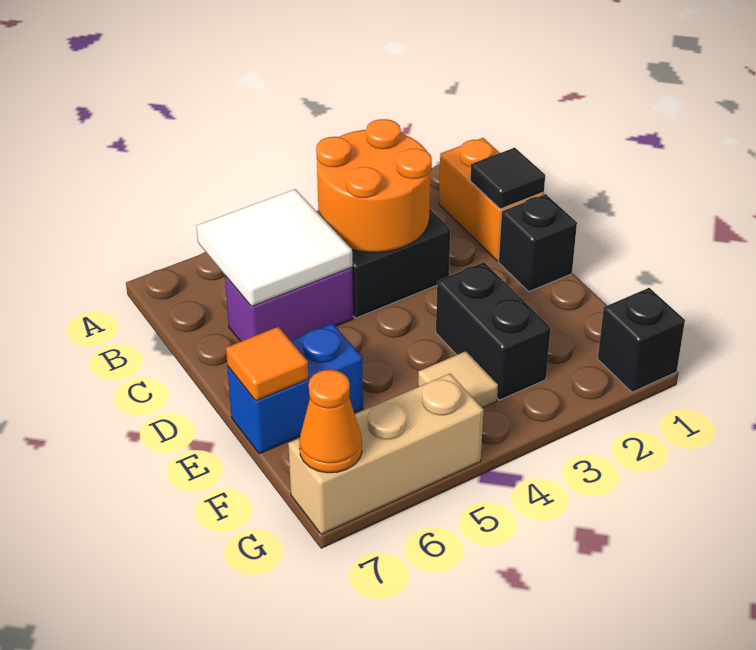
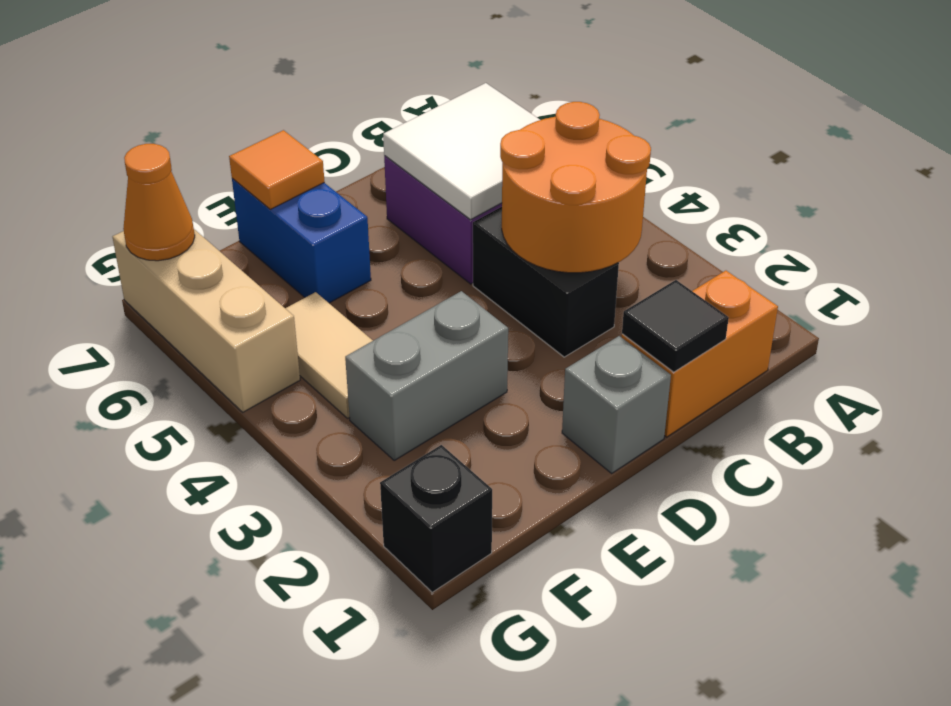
black brick D1 level 1 -> grey brick D1 level 1
black brick E3:F3 level 1 -> grey brick E3:F3 level 1
tan tile F4 level 1 -> tan tile F4:F5 level 1

